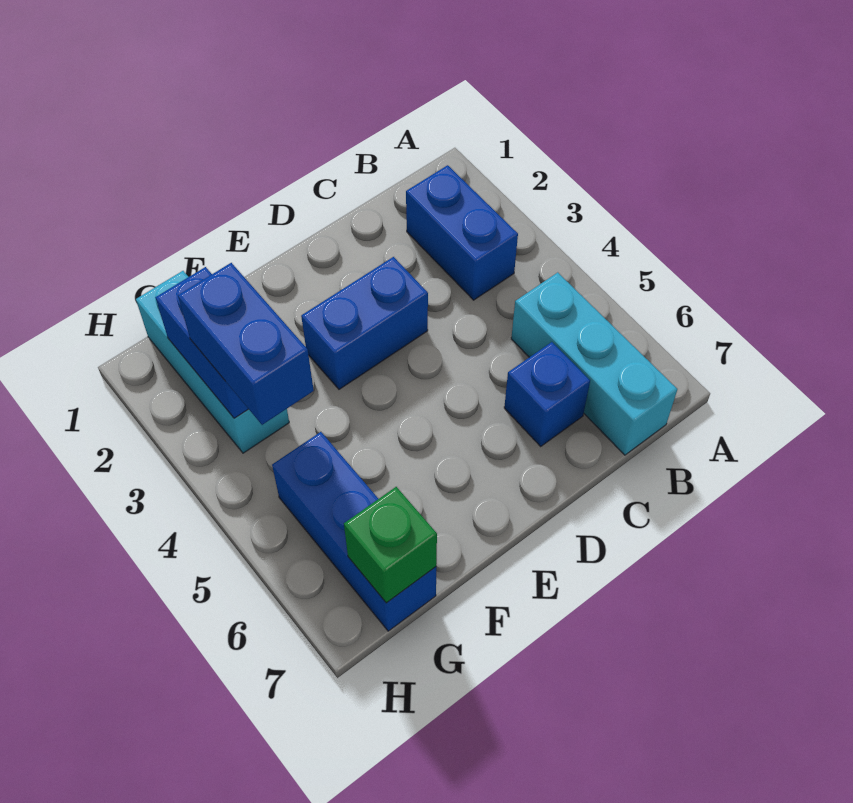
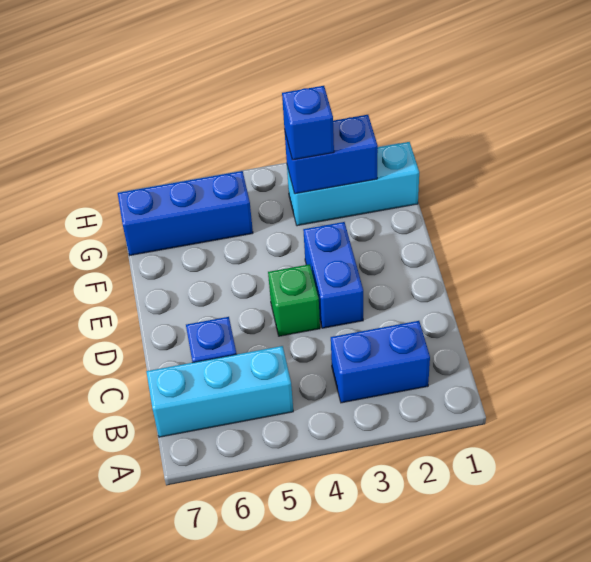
blue brick G3:G4 level 3 -> blue brick G3 level 3
green brick G7 level 2 -> green brick D4 level 1

